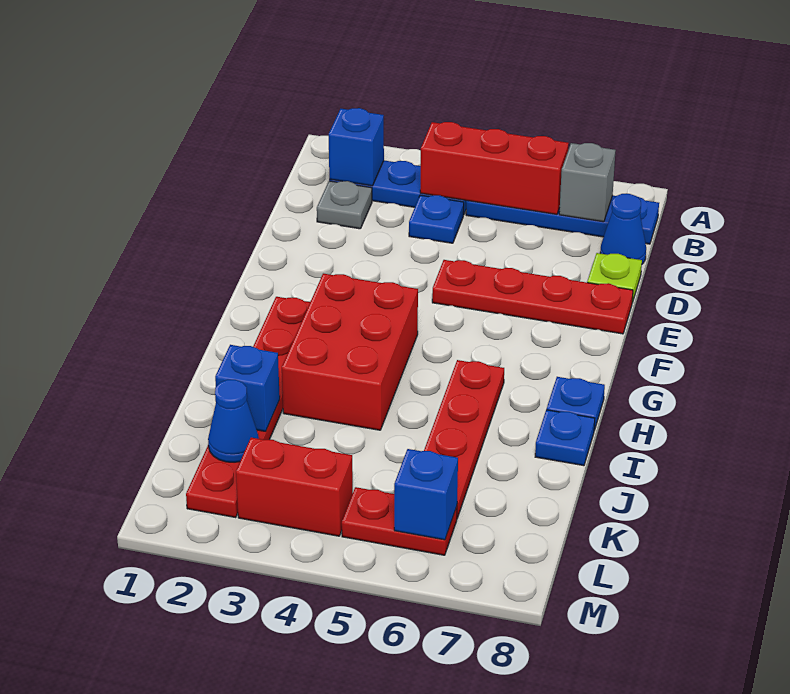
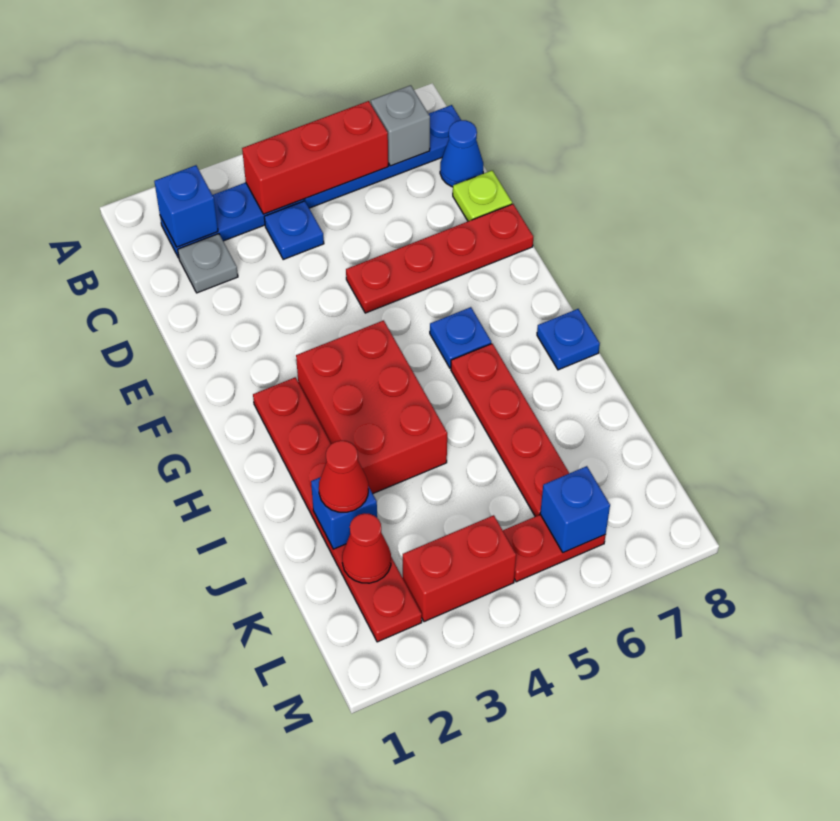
blue plate I8 level 1 -> blue plate G6 level 1
none -> red cone J2 level 3
blue cone K2 level 2 -> red cone K2 level 2

